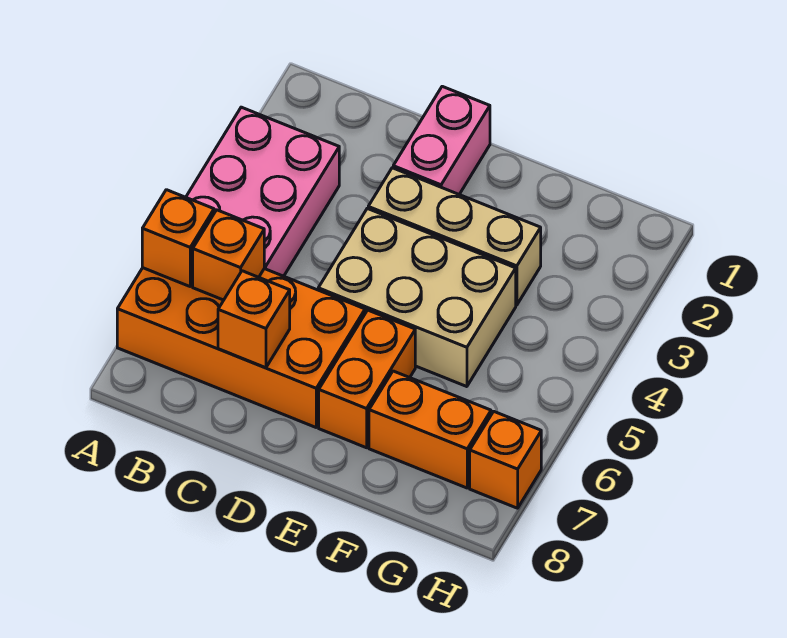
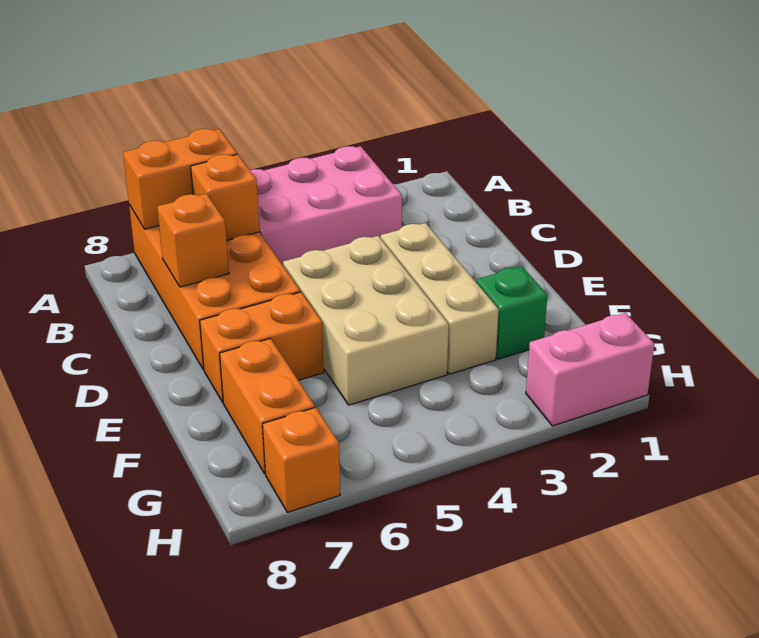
orange brick A6 level 2 -> orange brick A6:A7 level 2
pink brick D1:D2 level 1 -> pink brick H1:H2 level 1
none -> green brick F2 level 1

